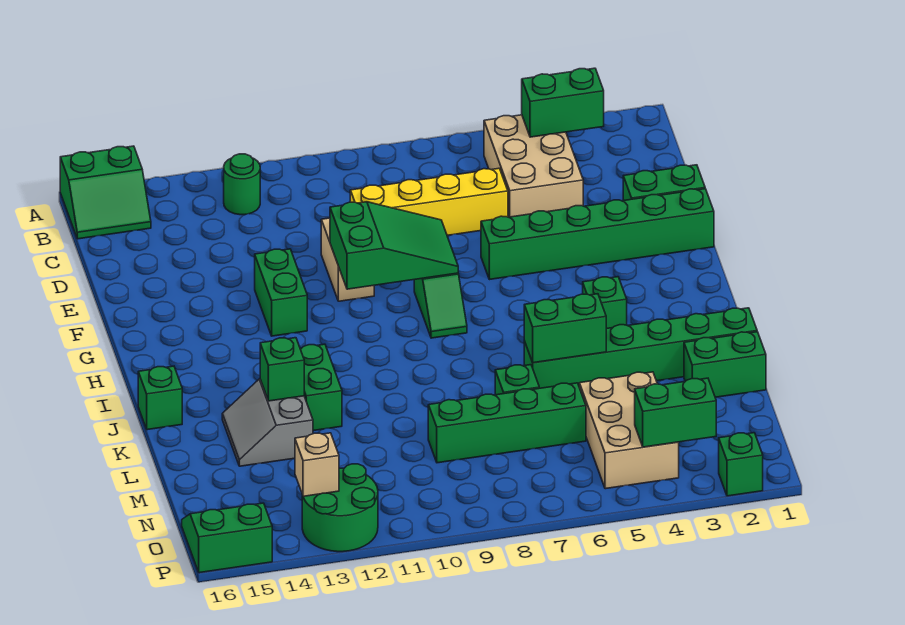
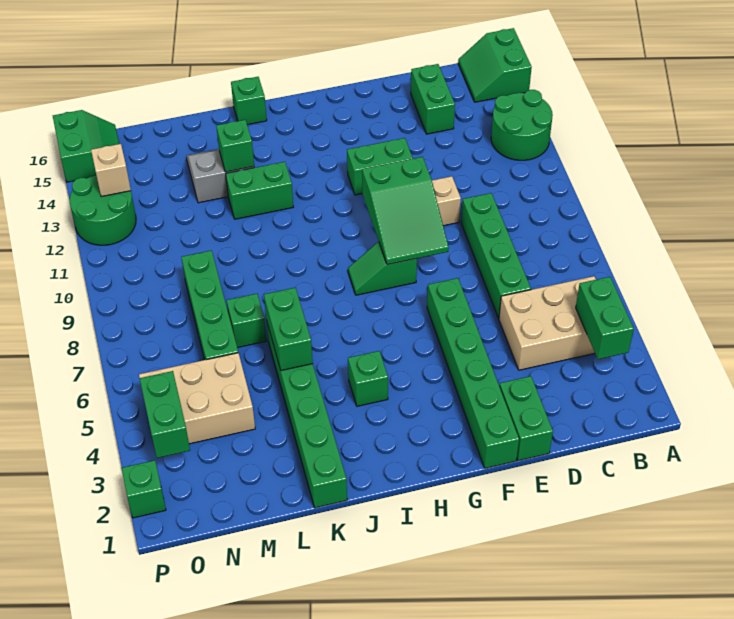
green round brick B12 level 1 -> green round brick A12:B13 level 1
yellow brick D6:D9 level 1 -> green brick D6:D9 level 1
green brick L1:L2 level 1 -> green brick D14:D15 level 1

